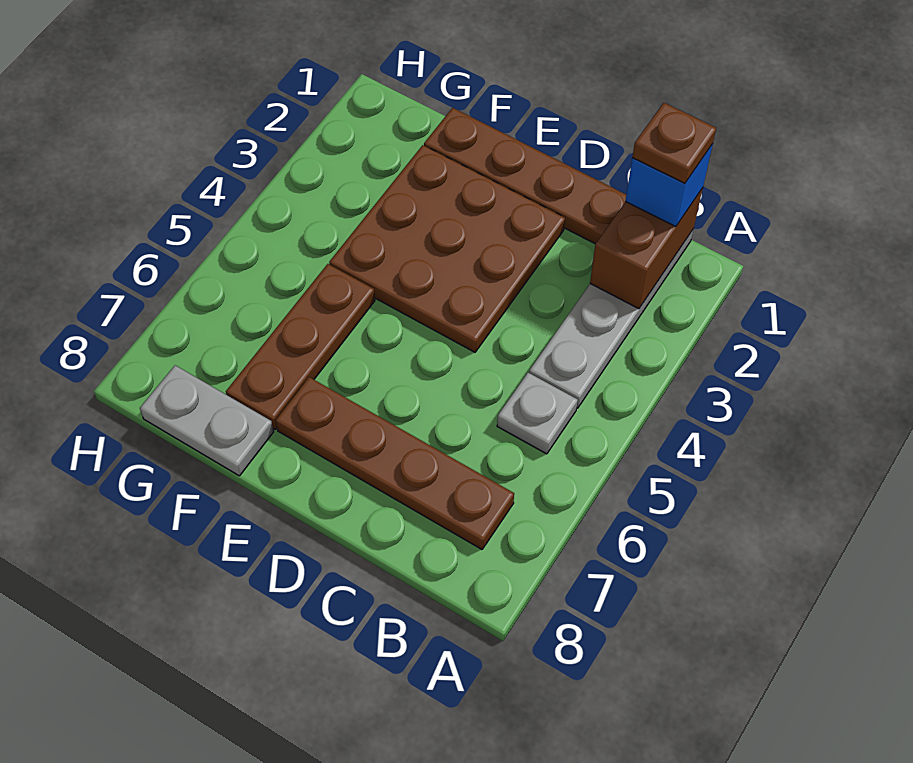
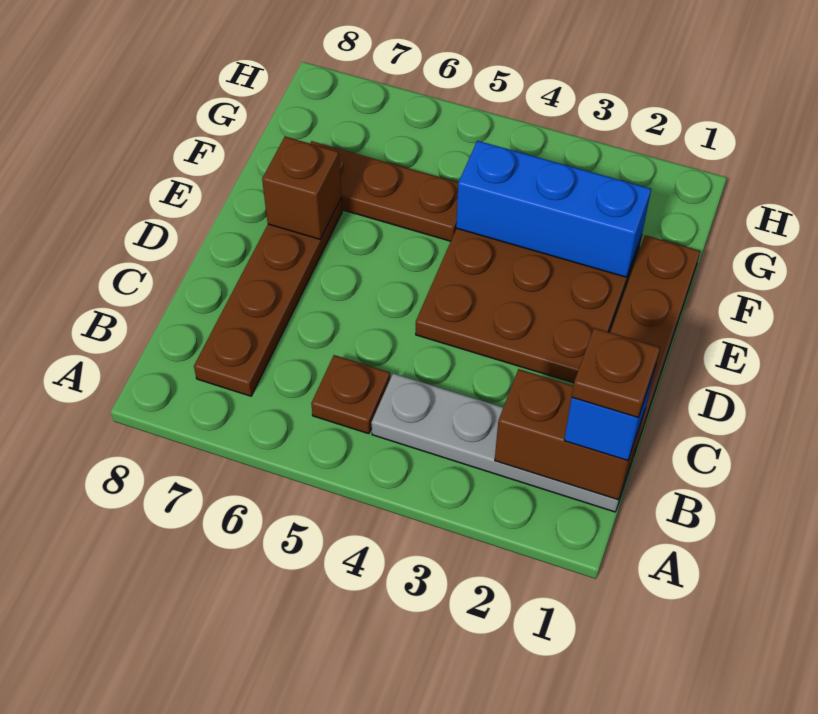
grey plate B5 level 1 -> brown plate B5 level 1
none -> brown brick E7 level 2
none -> blue brick F2:F4 level 2
grey plate F8:G8 level 1 -> none

